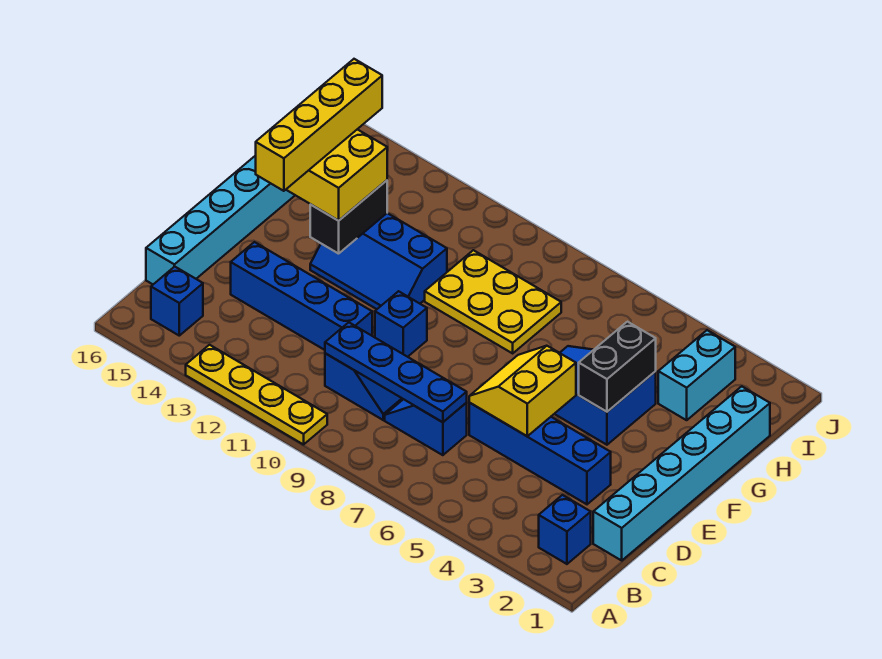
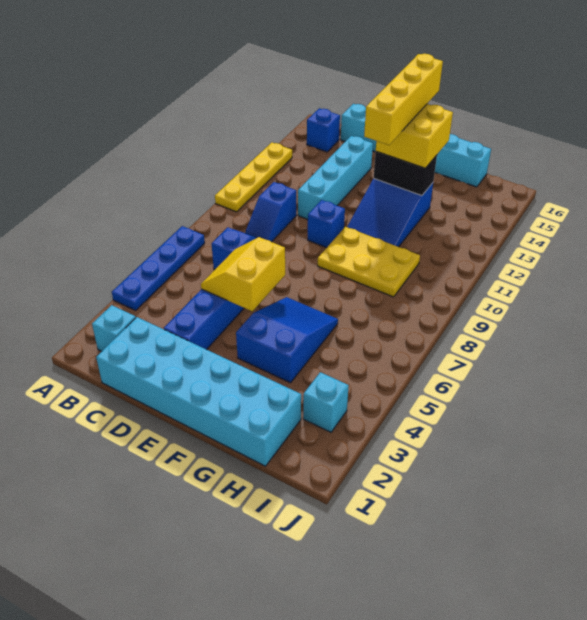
blue brick B2 level 1 -> cyan brick B2 level 1
cyan brick C1:H1 level 1 -> cyan brick C1:H2 level 1
blue plate C7:C10 level 2 -> blue plate A4:A7 level 1
yellow slope D5:E6 level 2 top 5 -> yellow slope D5:E6 level 2 top E
blue brick D11:D14 level 1 -> cyan brick D11:D14 level 1
yellow brick E14:H14 level 4 -> yellow brick F12:F15 level 4
black brick F4:G4 level 2 -> none
blue slope F11:G13 level 1 top G -> blue slope F11:G13 level 1 top 13
yellow plate G8:H10 level 1 -> yellow plate F9:H10 level 1
cyan brick H3:I3 level 1 -> cyan brick I3 level 1

